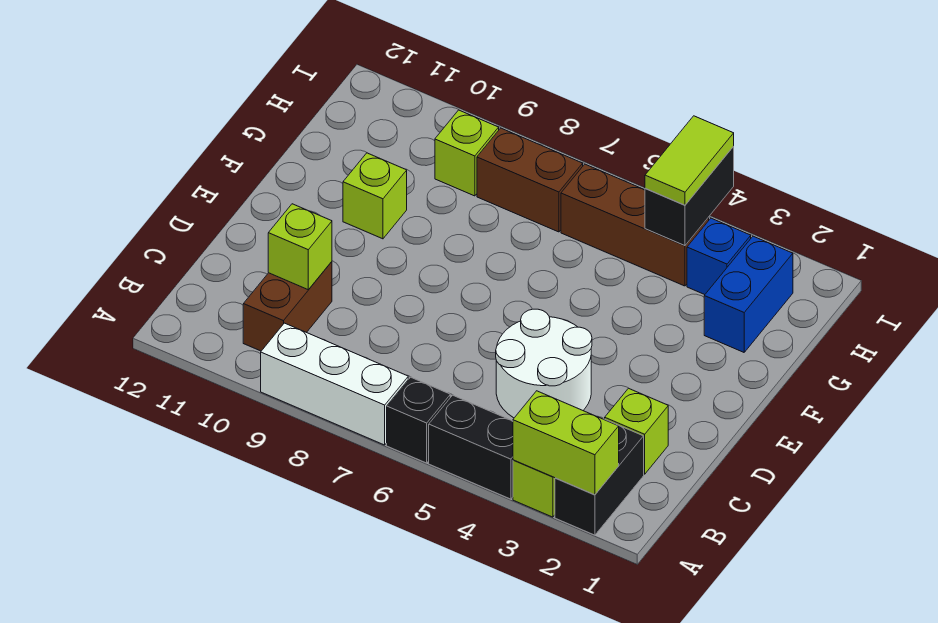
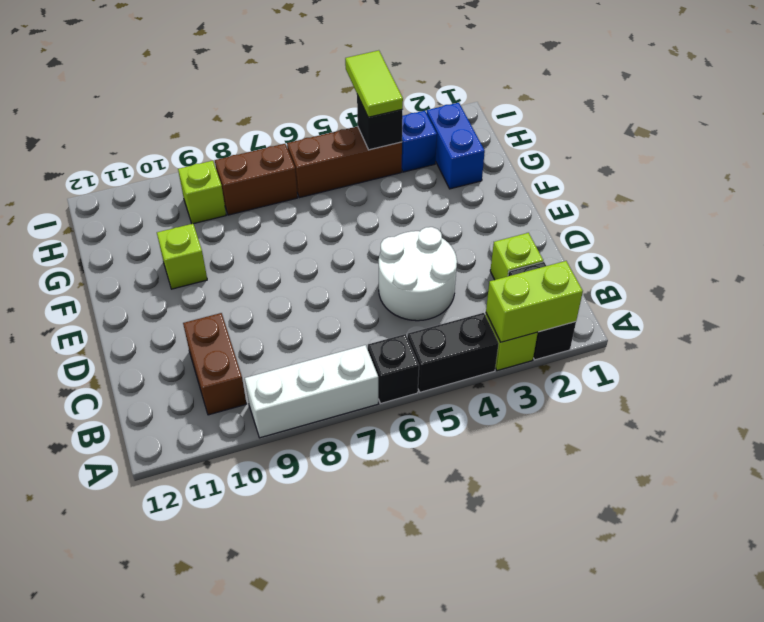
lime brick C10 level 2 -> none
black brick H4:I4 level 2 -> black brick H4 level 2

